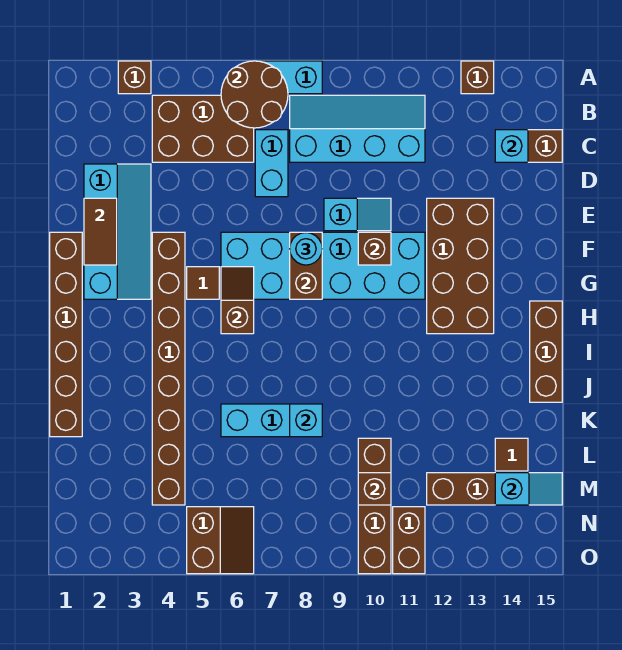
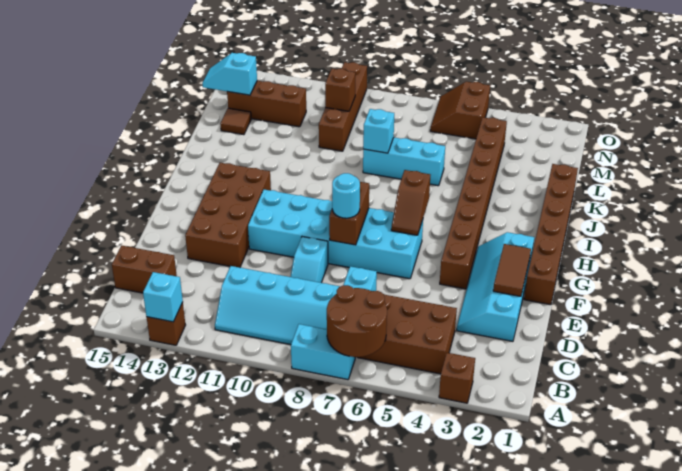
cyan brick C14 level 2 -> cyan brick A13 level 2
cyan slope E9:E10 level 1 top 9 -> cyan slope D9:E9 level 1 top E
brown brick F10 level 2 -> none
brown tile G5 level 1 -> none
brown brick H15:J15 level 1 -> none
brown brick N11:O11 level 1 -> none

